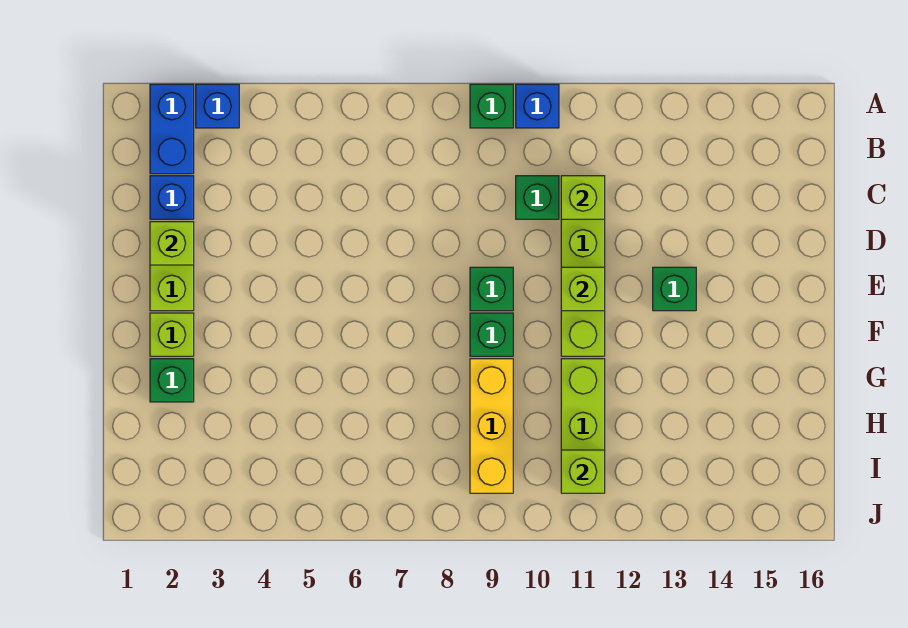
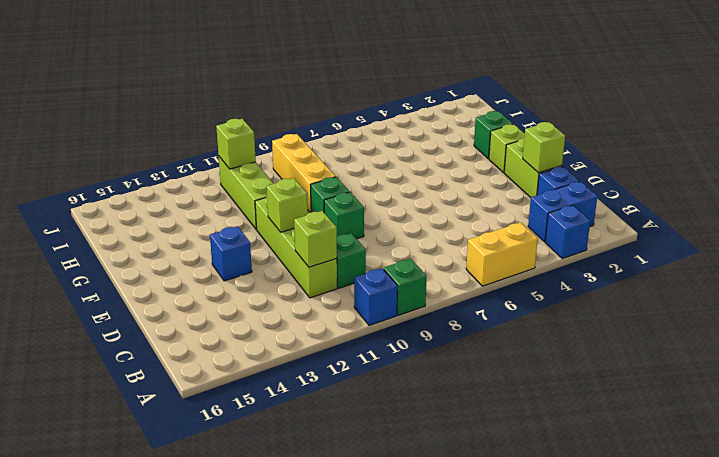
blue brick A2:B2 level 1 -> blue brick B2:B3 level 1
none -> yellow brick A5:A6 level 1
green brick E13 level 1 -> blue brick E13 level 1

